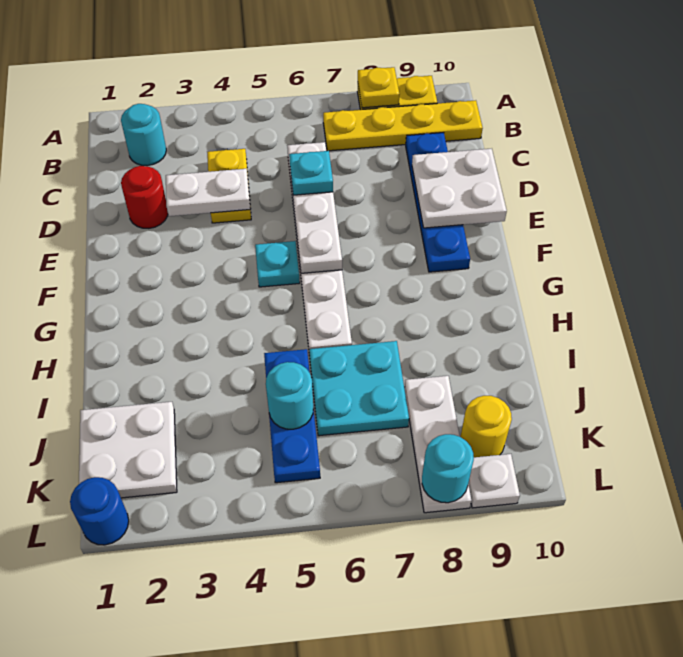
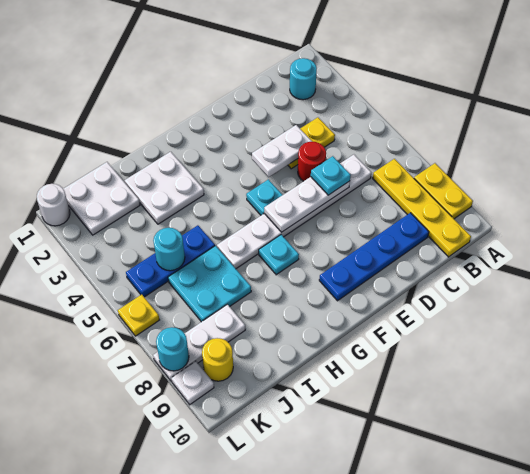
yellow plate A8 level 2 -> yellow plate L6 level 1
red round brick D2 level 1 -> red round brick D5 level 1
white plate D3:D4 level 2 -> white plate D4:E4 level 2
white plate D9:E10 level 2 -> white plate H2:I3 level 1
none -> cyan plate G7 level 1
blue round brick L1 level 1 -> white round brick L1 level 1

